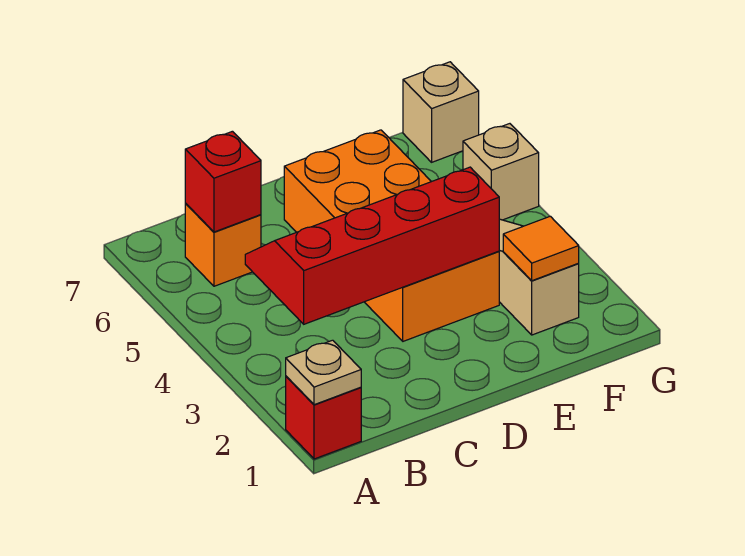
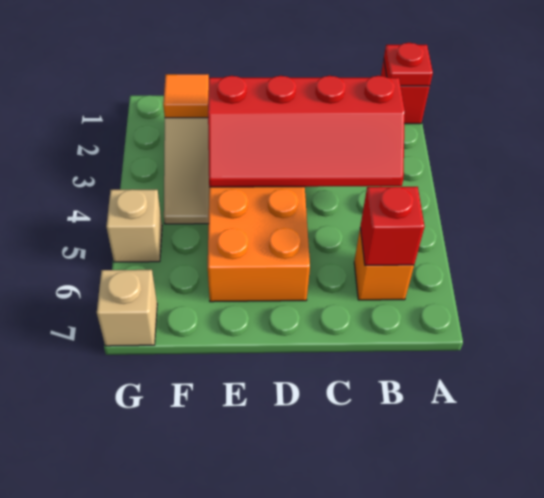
tan plate A1 level 2 -> red plate A1 level 2

